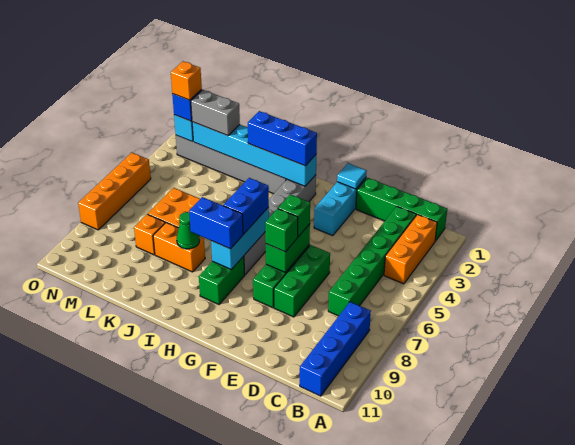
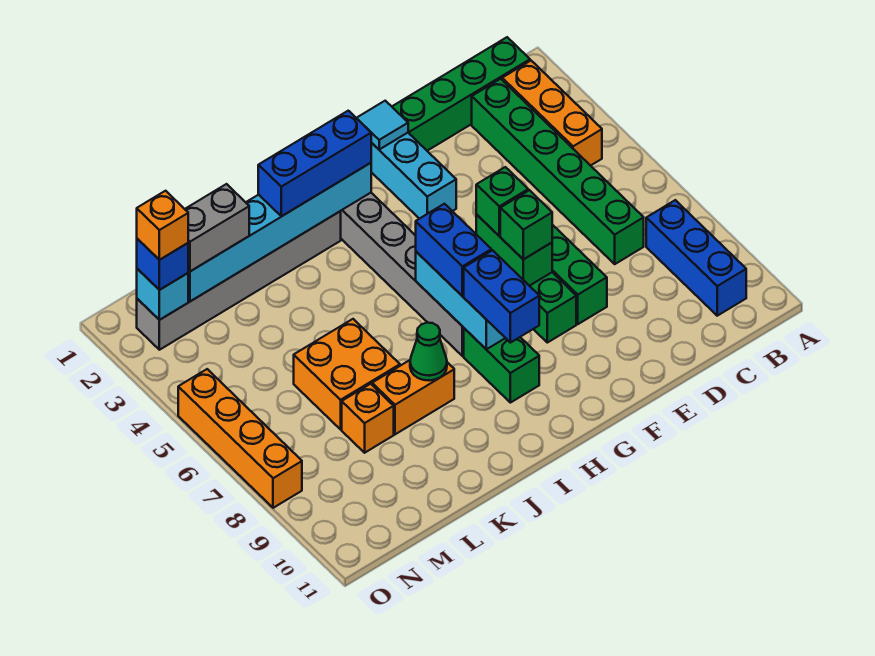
blue brick B8:B11 level 1 -> blue brick B8:B10 level 1
blue brick H8:I8 level 3 -> blue brick H8:H9 level 3

